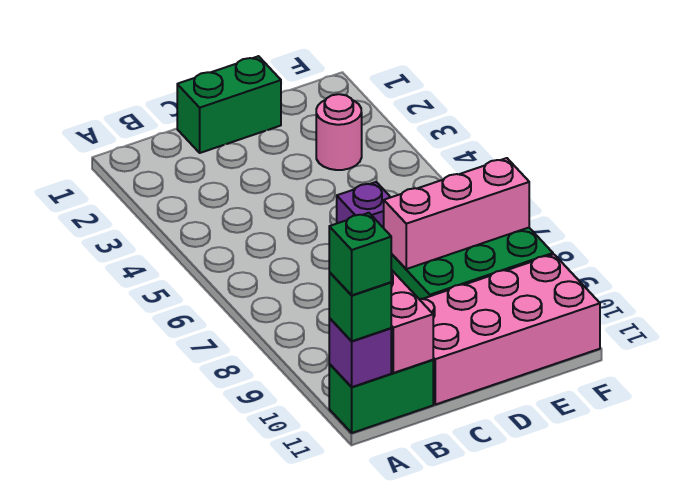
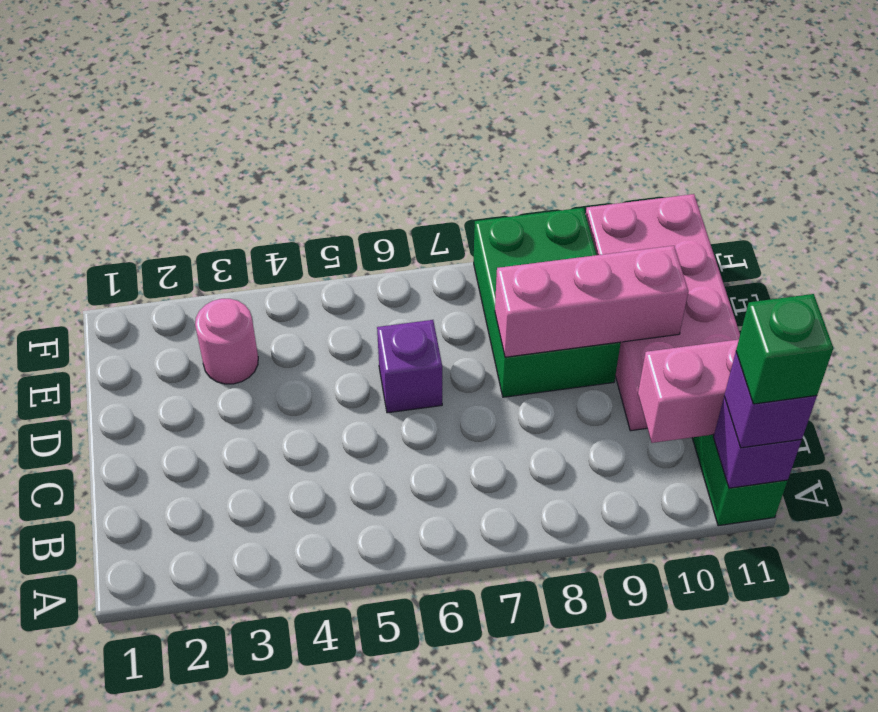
green brick A11 level 3 -> purple brick A11 level 3
green brick C1:D1 level 1 -> none
pink brick D8:F8 level 2 -> pink brick D8:D10 level 2

